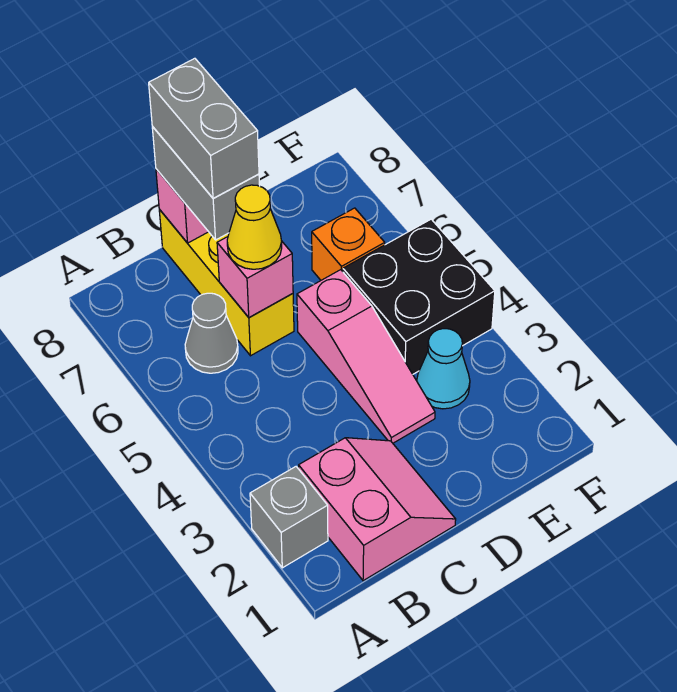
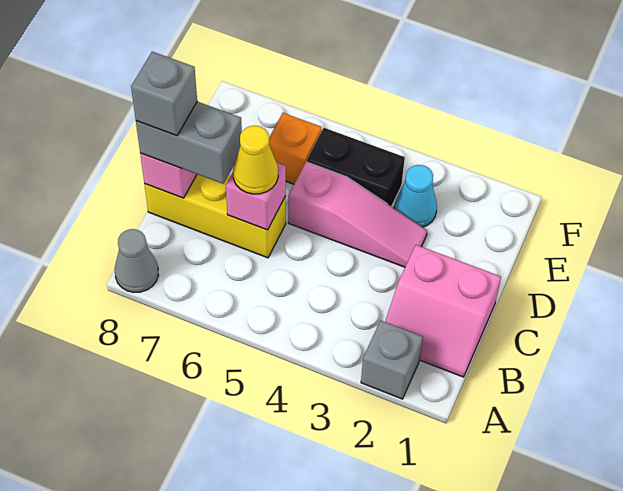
pink slope B1:C2 level 1 top B -> pink slope B1:C2 level 1 top C
grey cone B6 level 1 -> grey cone A8 level 1
grey brick C7:C8 level 4 -> grey brick C8 level 4
black brick E4:F5 level 1 -> black brick E4:E5 level 1

